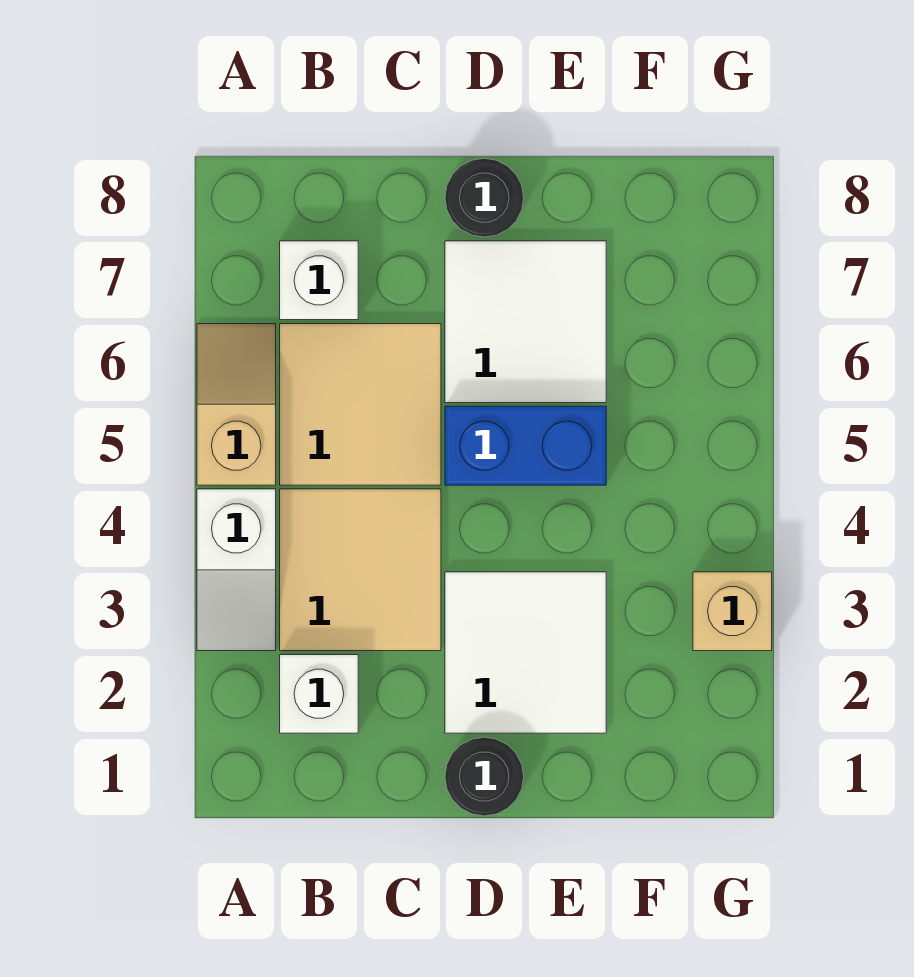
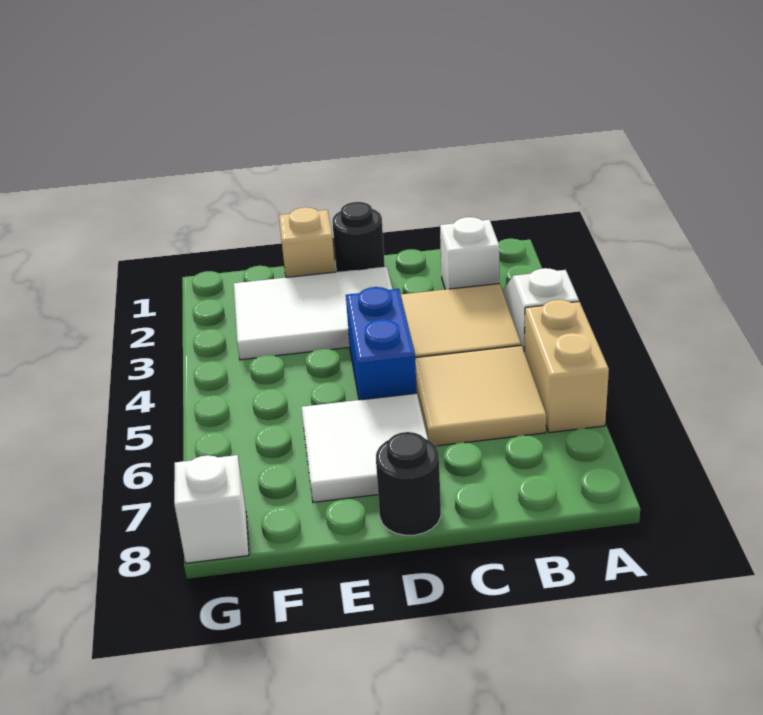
tan slope A5:A6 level 1 top 5 -> tan brick A5:A6 level 1
white brick B7 level 1 -> white brick G8 level 1
white tile D2:E3 level 1 -> white tile D2:F3 level 1
blue brick D5:E5 level 1 -> blue brick D4:D5 level 1
tan brick G3 level 1 -> tan brick E1 level 1

